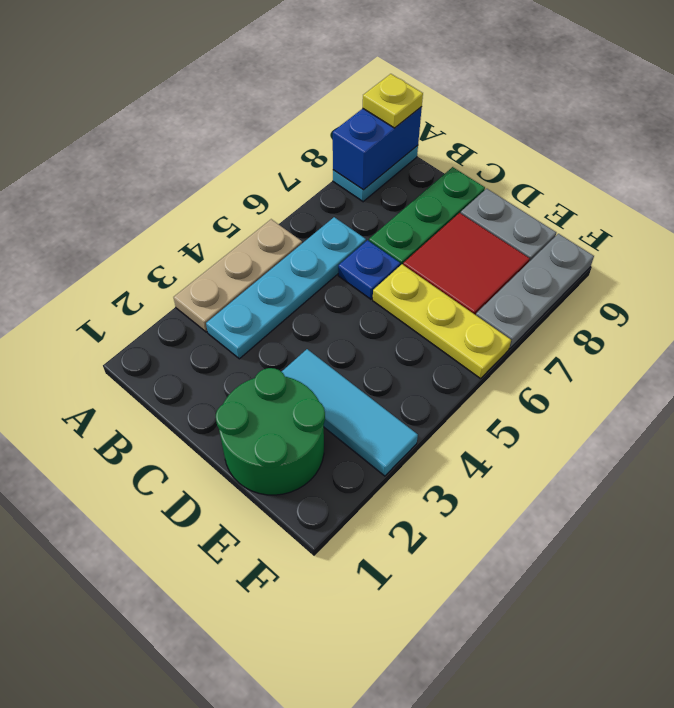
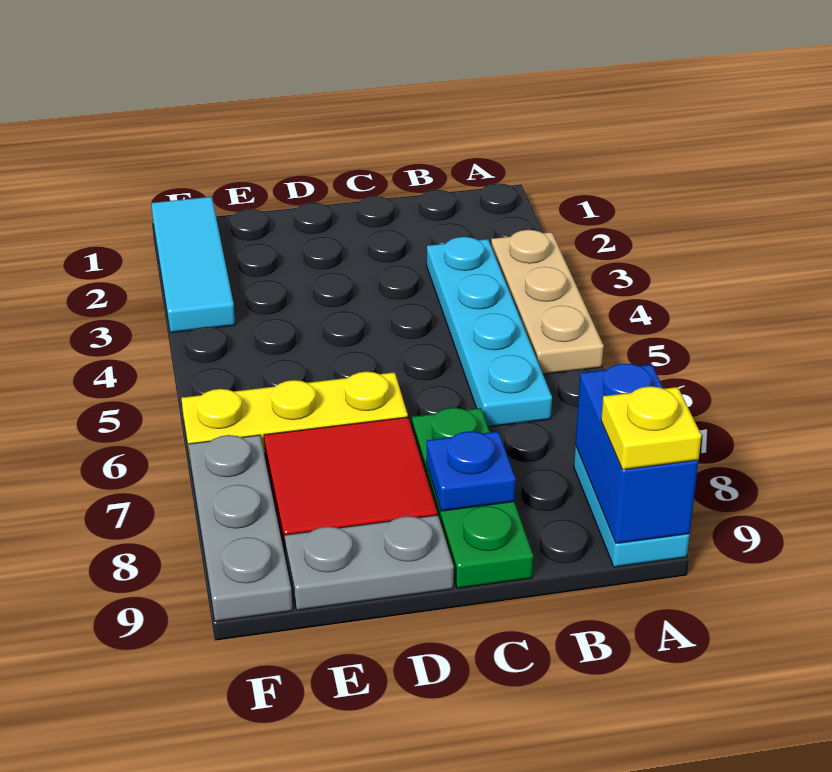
blue plate C6 level 1 -> blue plate C8 level 2
green round brick D1:E2 level 1 -> none
cyan tile D3:F3 level 1 -> cyan tile F1:F3 level 1

